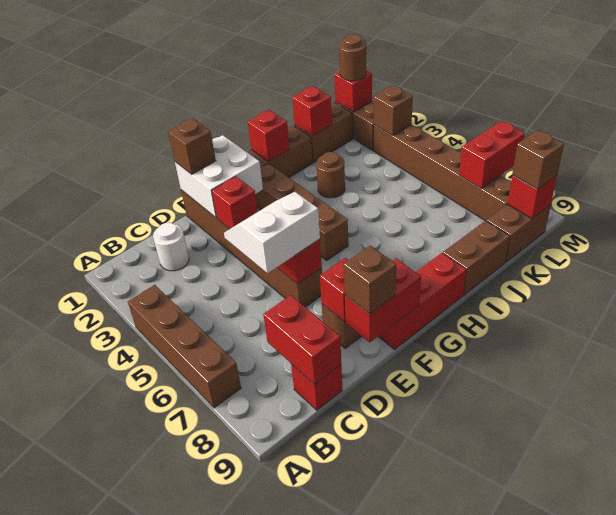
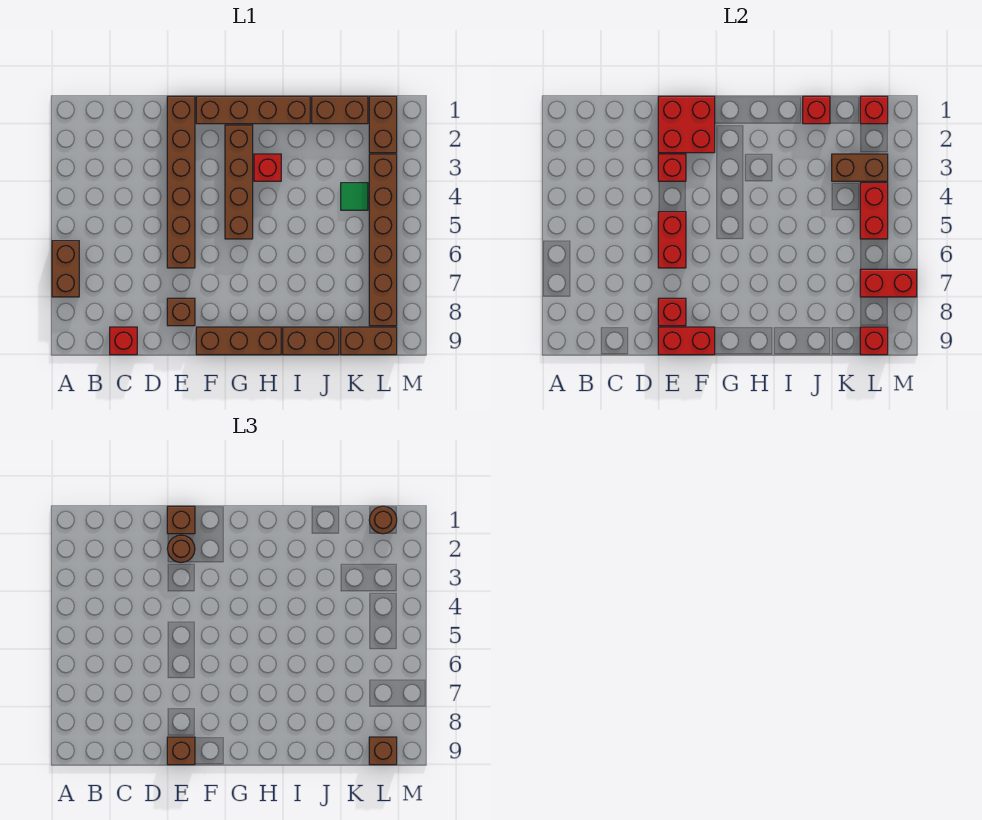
brown brick A4:A7 level 1 -> brown brick A6:A7 level 1
white round brick C2 level 1 -> none
red brick C8:C9 level 2 -> red brick L4:L5 level 2
white slope D5:E6 level 3 top 6 -> none
white brick E1:F2 level 2 -> red brick E1:F2 level 2
red brick F9:H9 level 1 -> brown brick F9:H9 level 1
red brick H1 level 2 -> red brick H3 level 1
brown round brick I3 level 1 -> brown round brick E2 level 3
none -> green tile K4 level 1
brown brick L3 level 2 -> brown brick K3:L3 level 2

